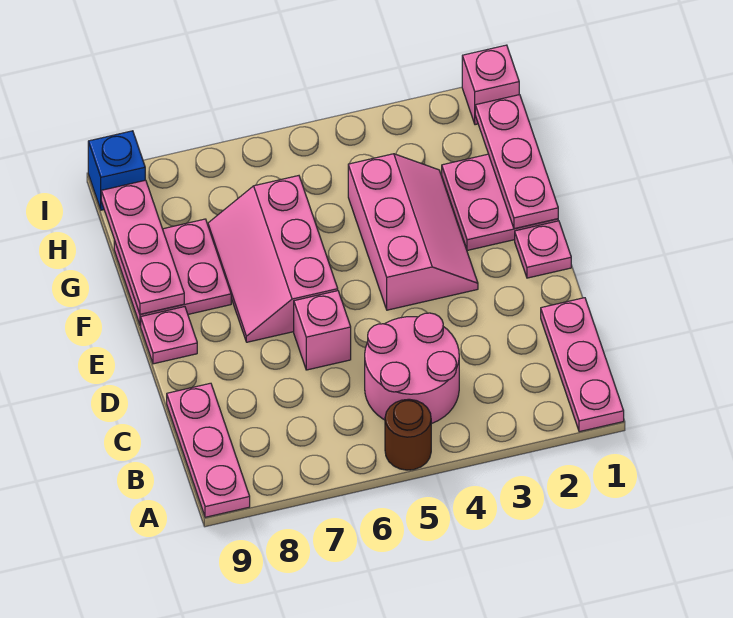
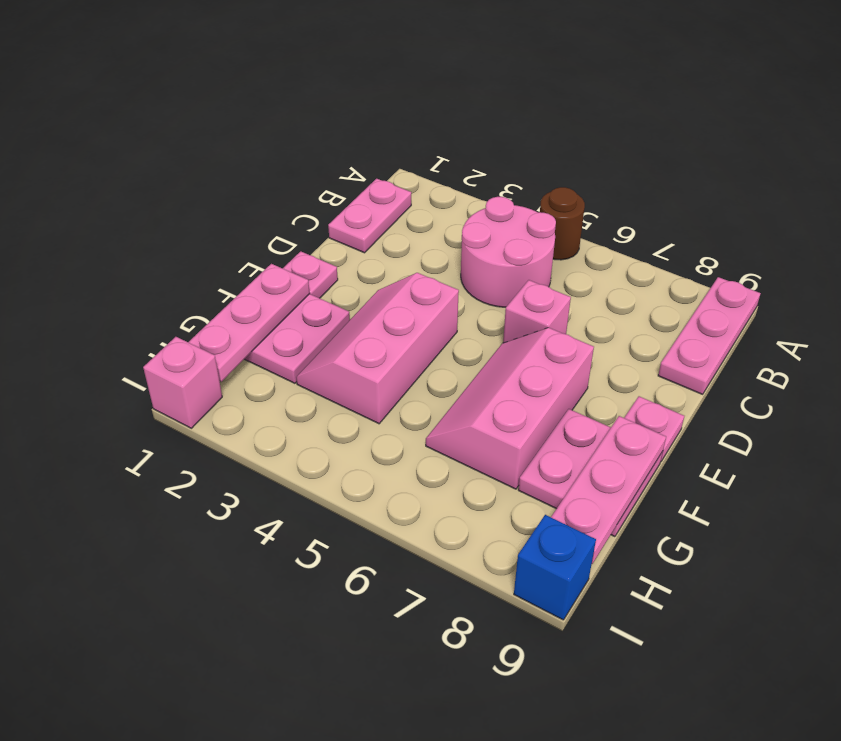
pink plate A1:C1 level 1 -> pink plate B1:C1 level 1
pink slope E6:G7 level 1 top 6 -> pink slope E6:G7 level 1 top 7

